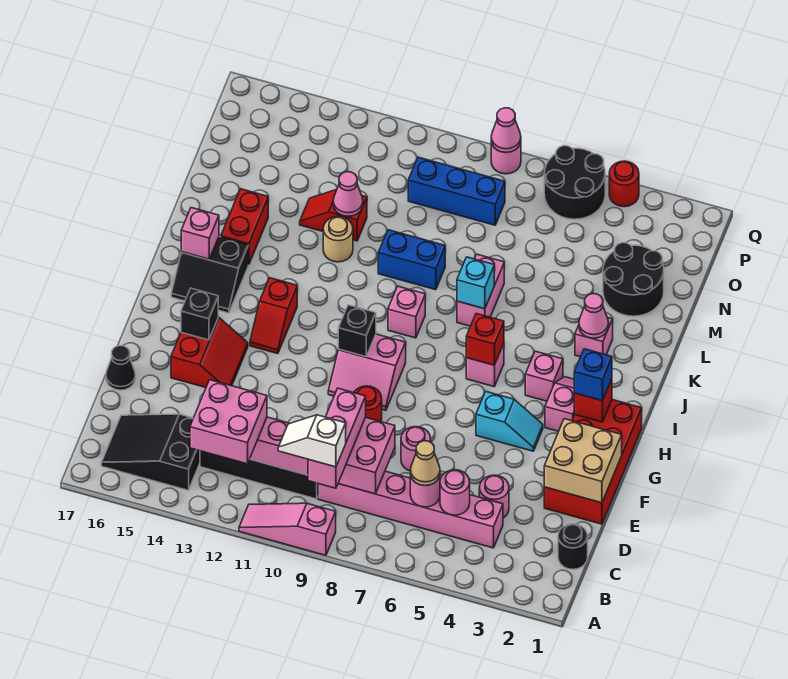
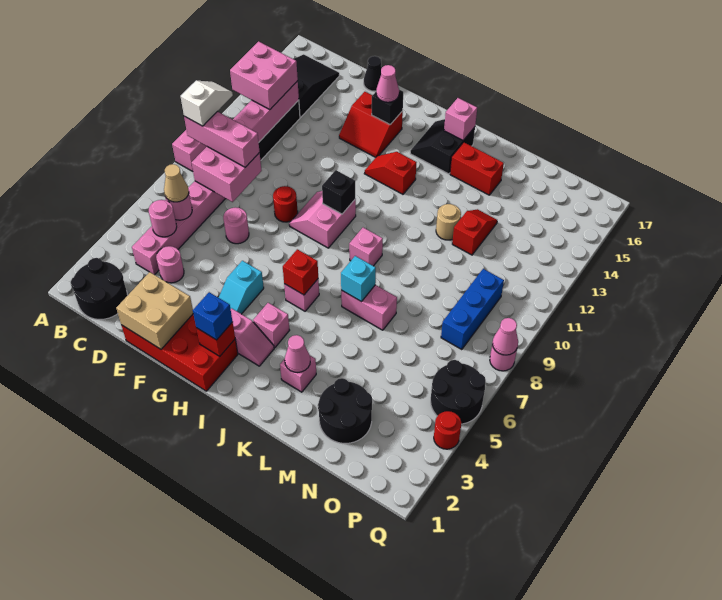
black round brick C1 level 1 -> black round brick B1:C2 level 1
blue brick L9:L10 level 1 -> none
pink cone M12 level 2 -> pink cone G15 level 3

